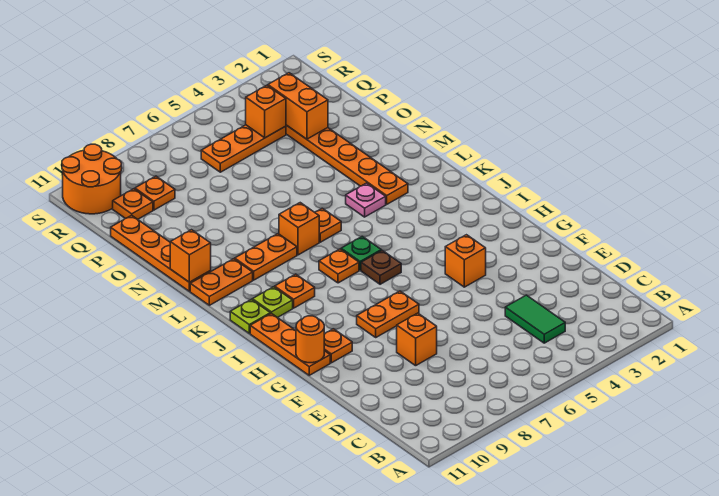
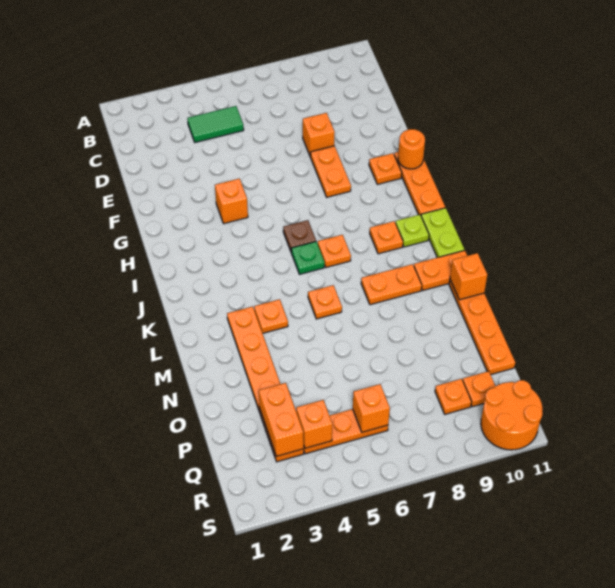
green tile C4:D4 level 1 -> green tile C4:C5 level 1
orange plate G7:G8 level 1 -> orange plate F8:G8 level 1
lime plate J11 level 1 -> lime plate J11:K11 level 1
pink plate L4 level 1 -> orange plate L4 level 1
orange brick L7 level 1 -> orange brick Q6 level 2

